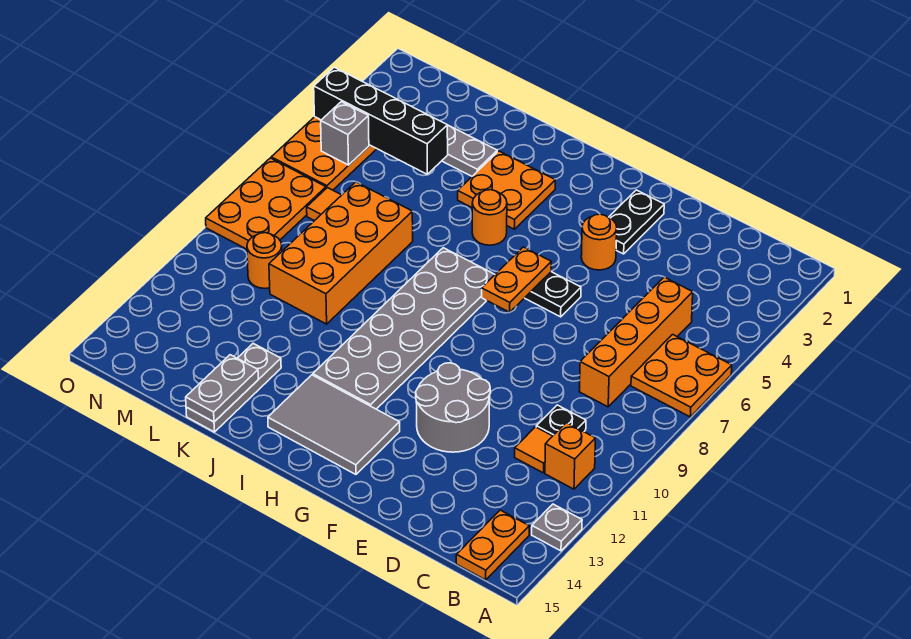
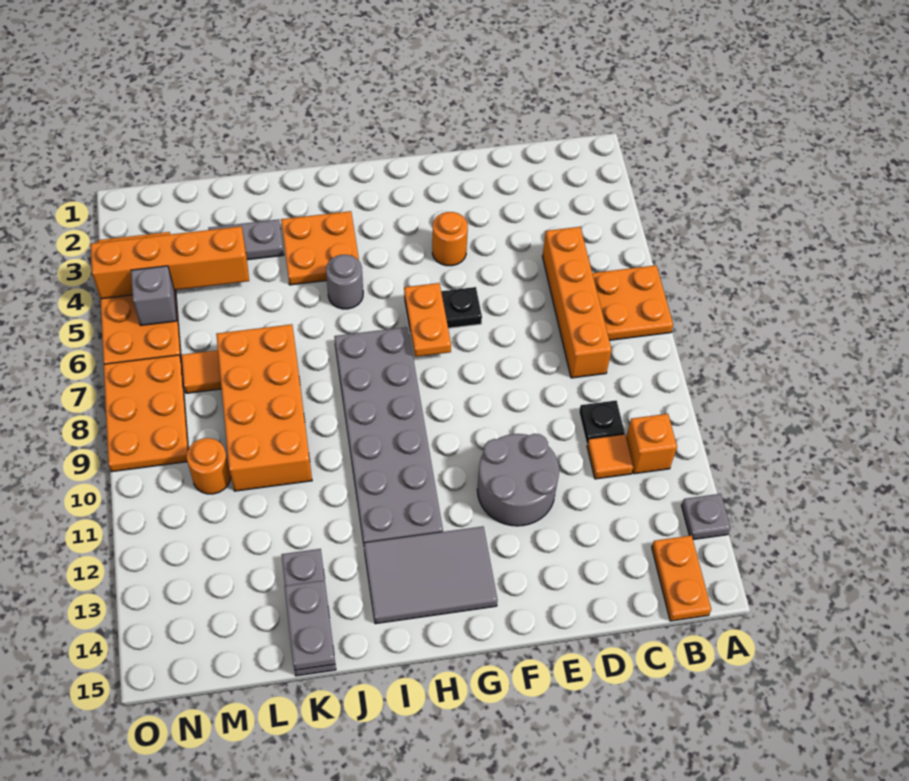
black plate F2:F3 level 1 -> none
orange round brick I5 level 1 -> grey round brick I5 level 1
black brick L4:O4 level 2 -> orange brick L4:O4 level 2

